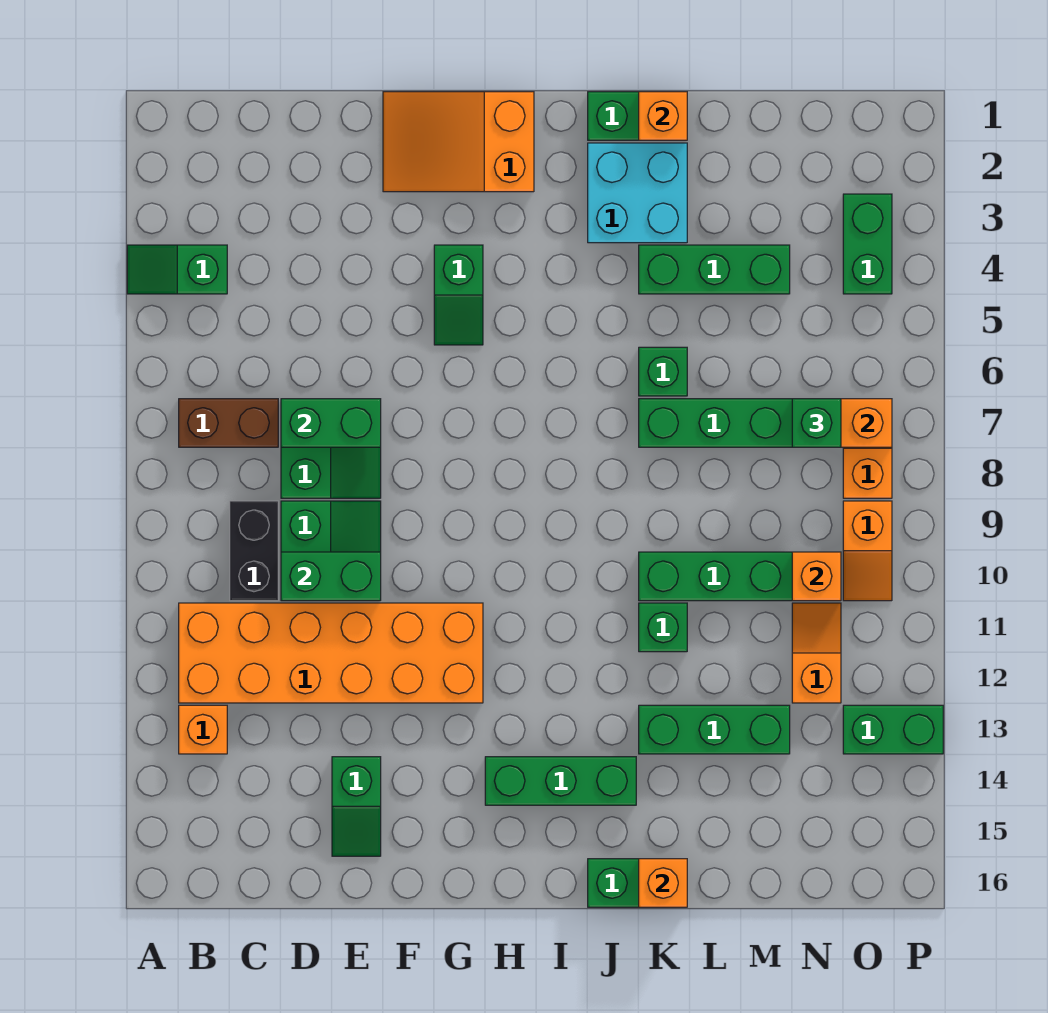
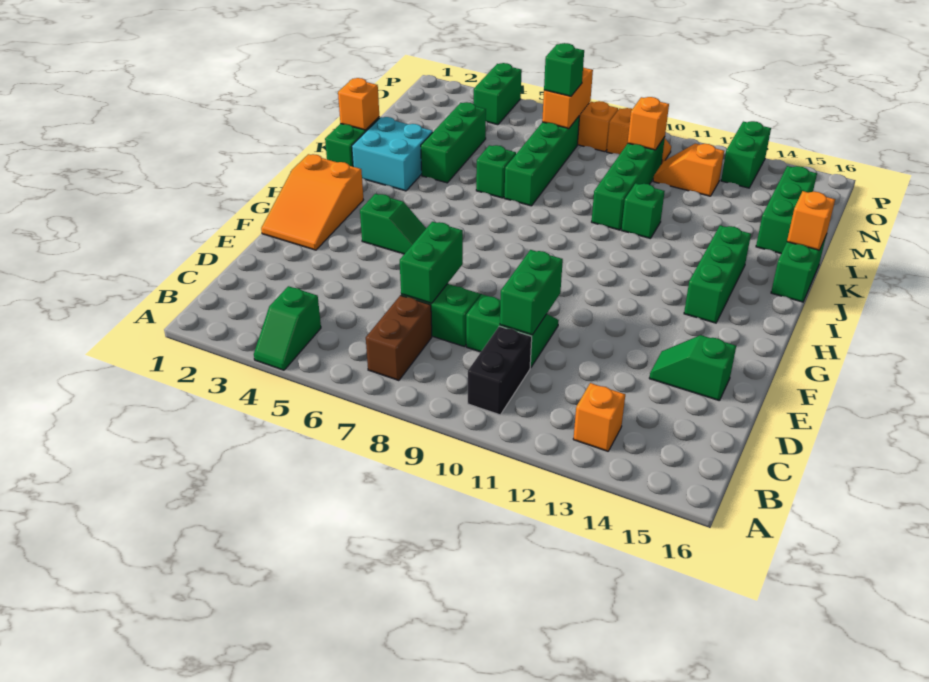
orange brick B11:G12 level 1 -> none
black brick C9:C10 level 1 -> black brick B10:C10 level 1
green slope E14:E15 level 1 top 14 -> green slope E14:E15 level 1 top 15
green brick K13:M13 level 1 -> green brick L15:N15 level 1
green brick O3:O4 level 1 -> green brick O4:P4 level 1

